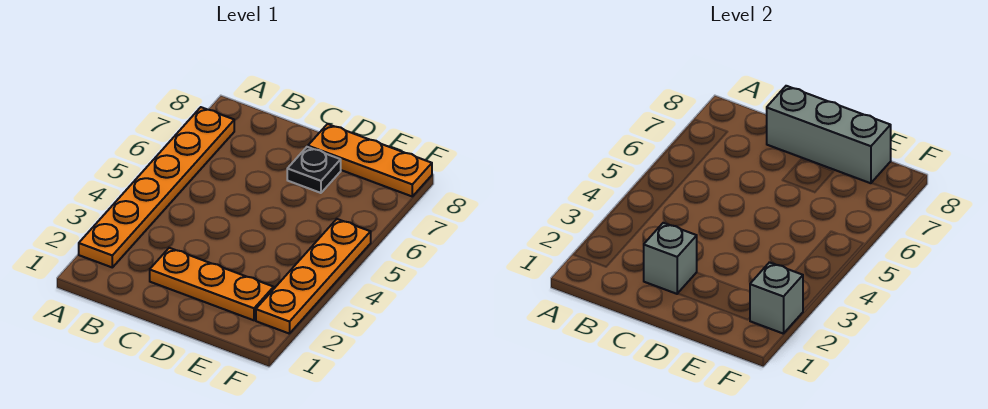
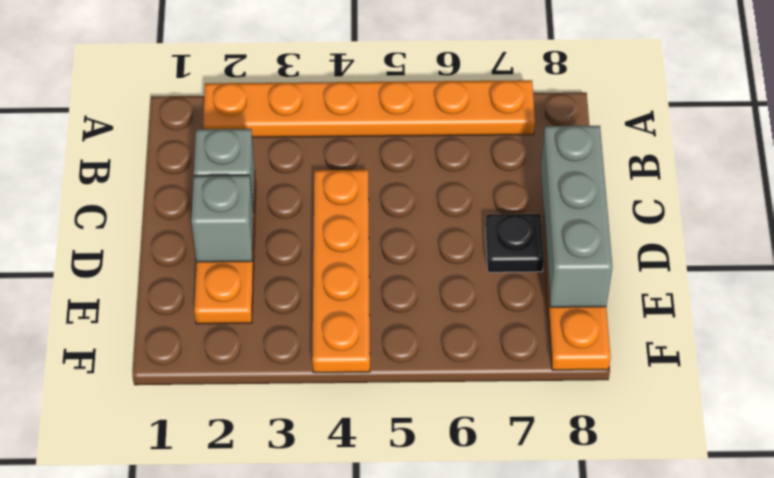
orange plate F2:F5 level 1 -> orange plate C4:F4 level 1
grey brick F2 level 2 -> grey brick D2 level 2

